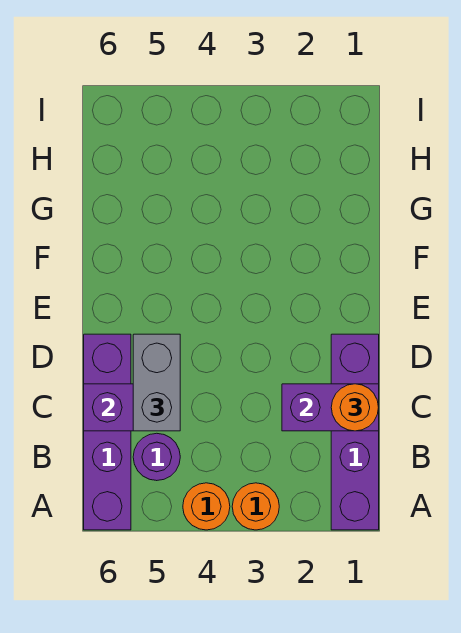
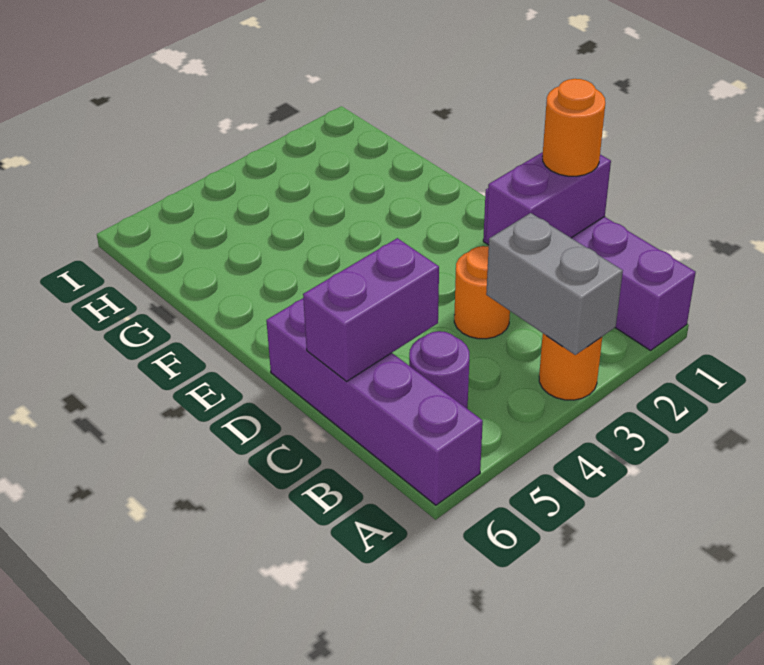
orange round brick A4 level 1 -> orange round brick C3 level 1
grey brick C5:D5 level 3 -> grey brick A3:B3 level 2

